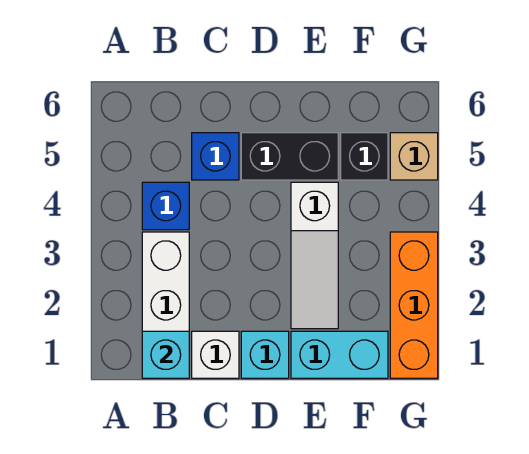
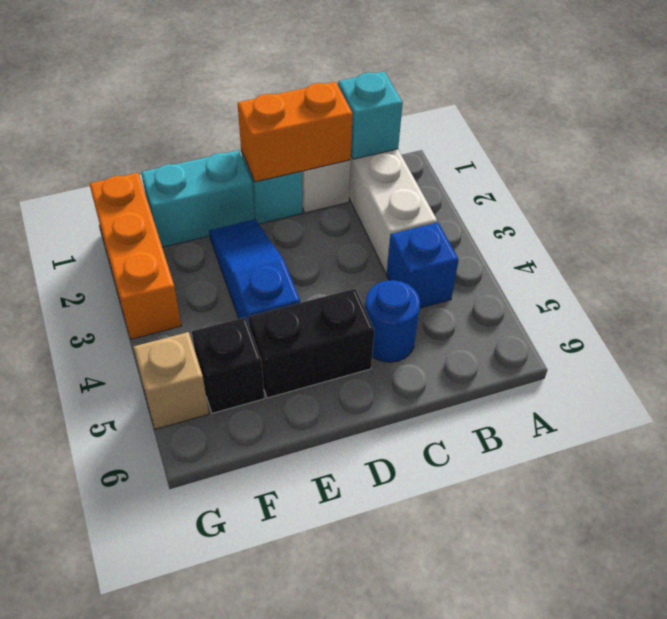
none -> orange brick C1:D1 level 2
blue brick C5 level 1 -> blue round brick C5 level 1
white slope E2:E4 level 1 top 4 -> blue slope E2:E4 level 1 top 4

